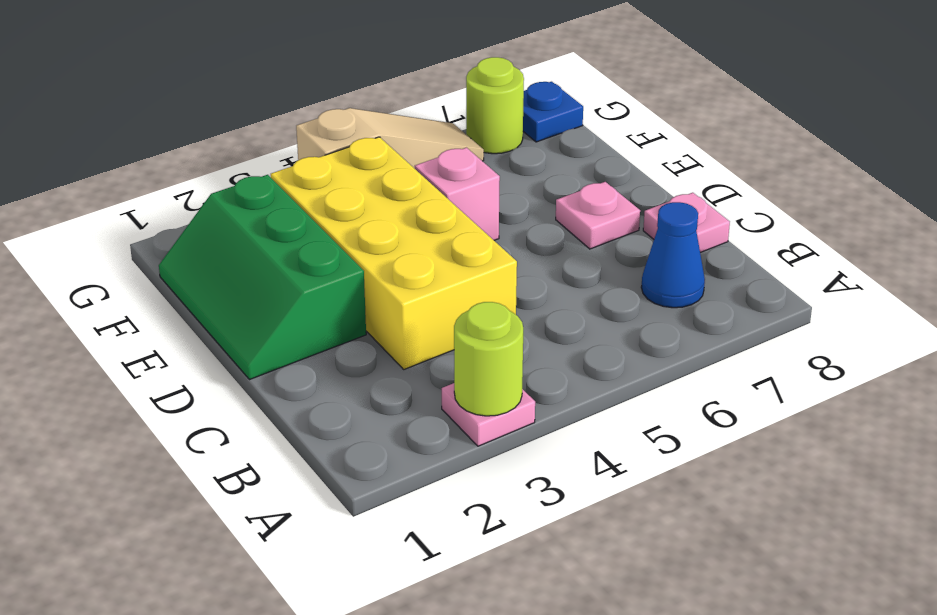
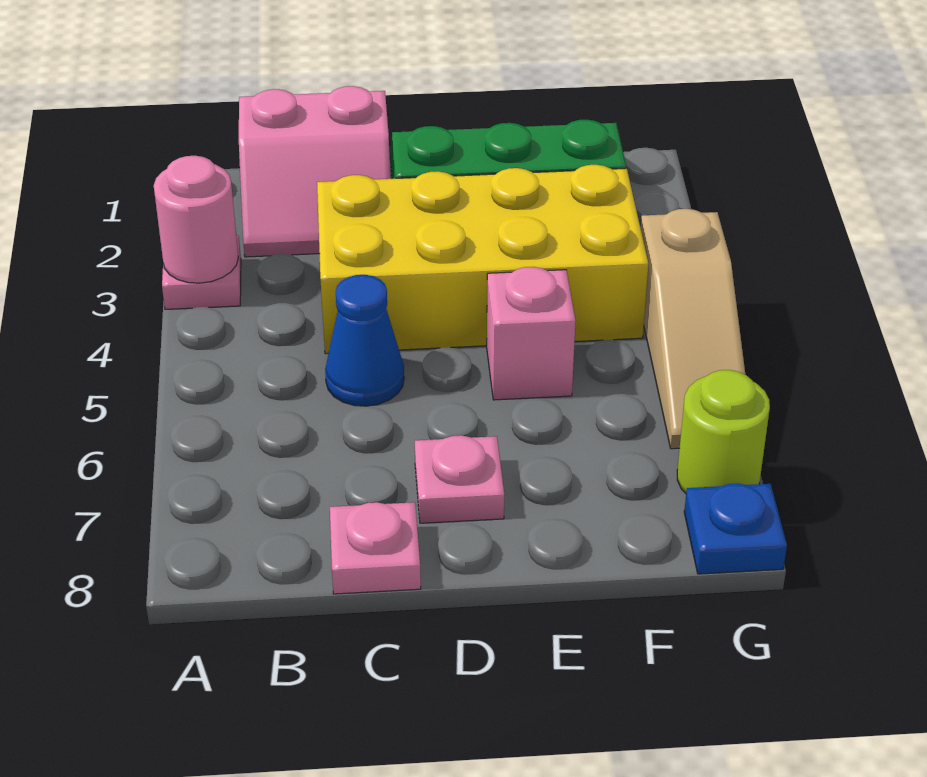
lime round brick A3 level 2 -> pink round brick A3 level 2
none -> pink slope B1:C2 level 1 top 1
blue cone B7 level 1 -> blue cone C5 level 1

